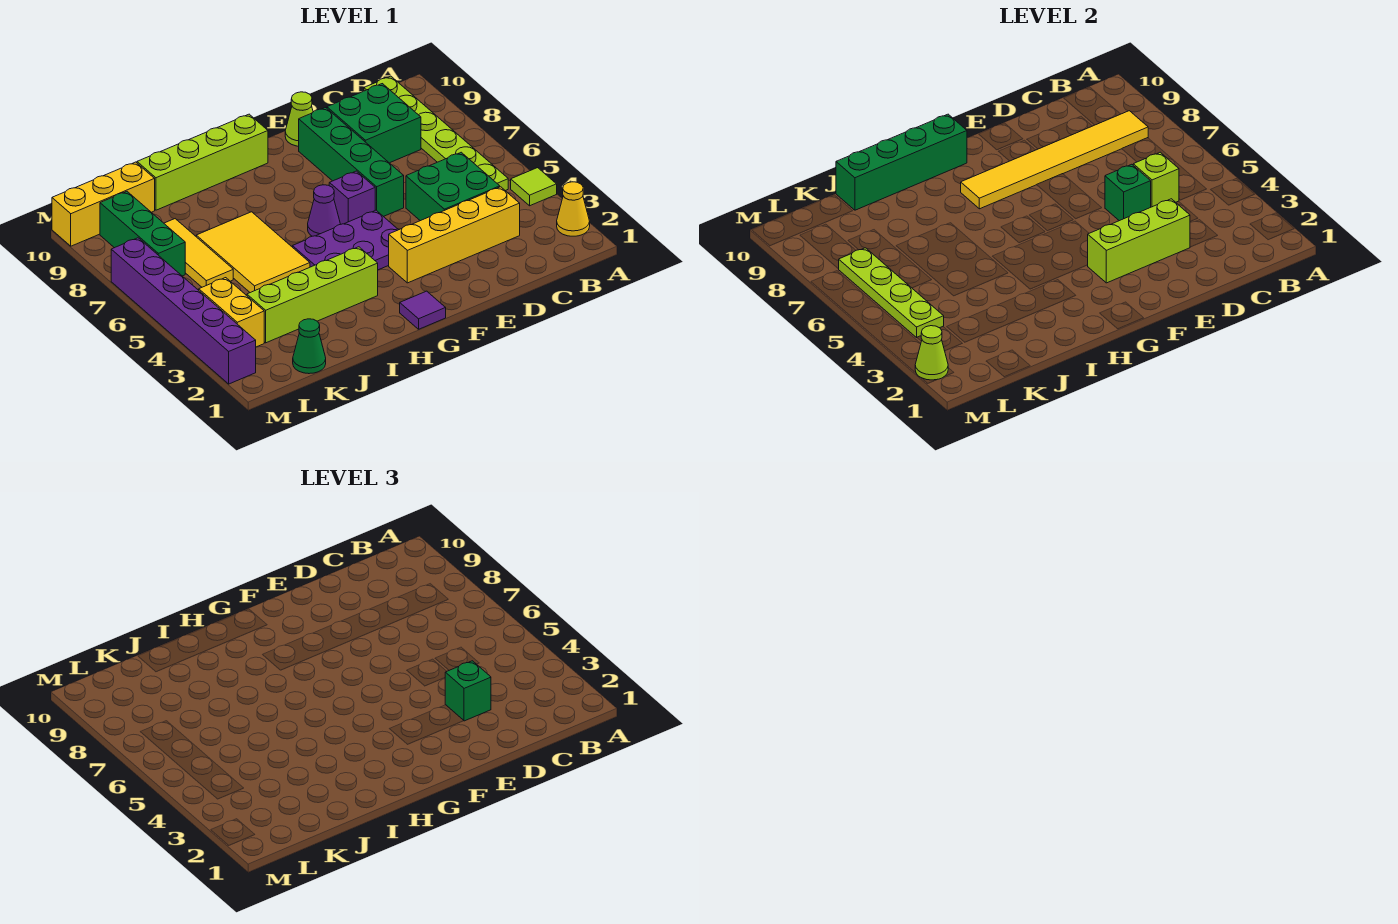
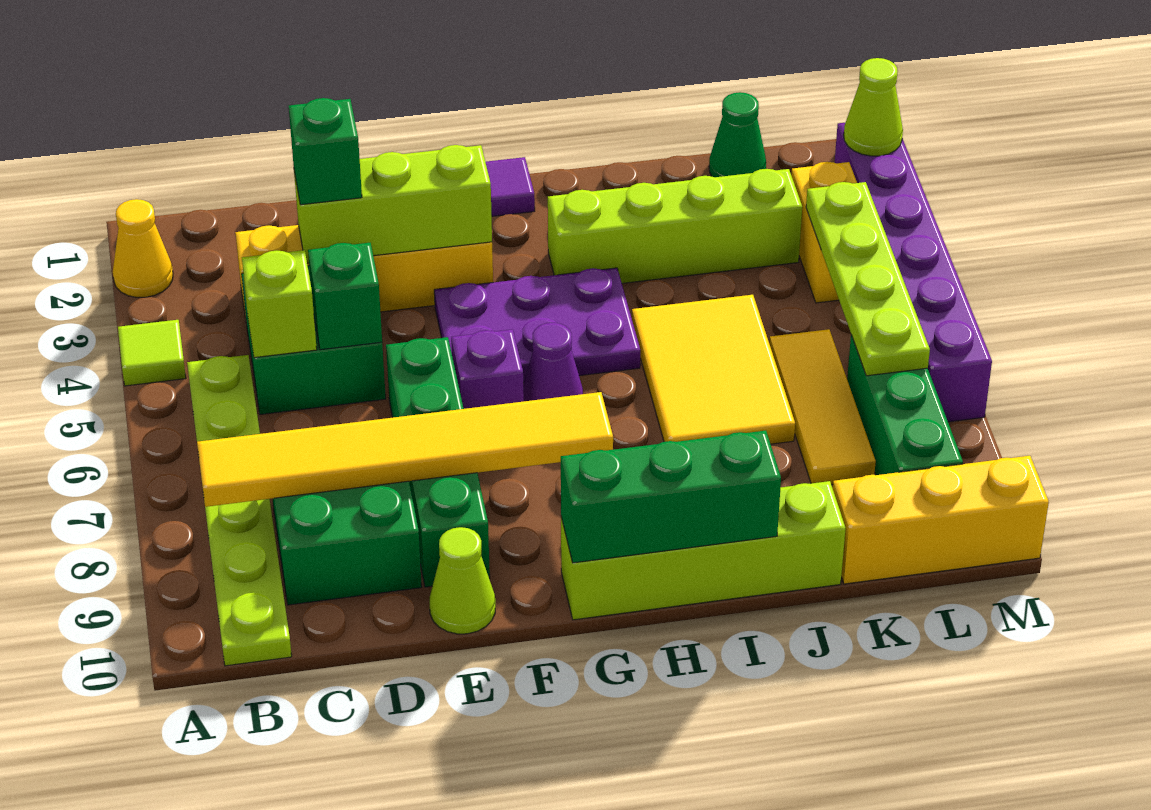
green brick G10:J10 level 2 -> green brick G10:I10 level 2

